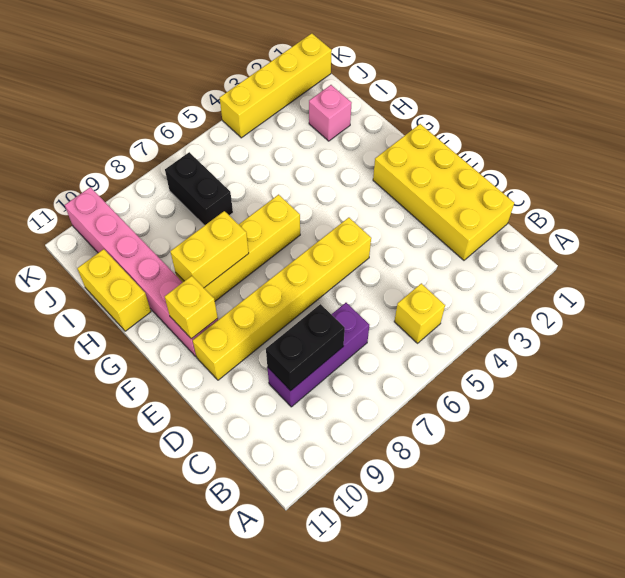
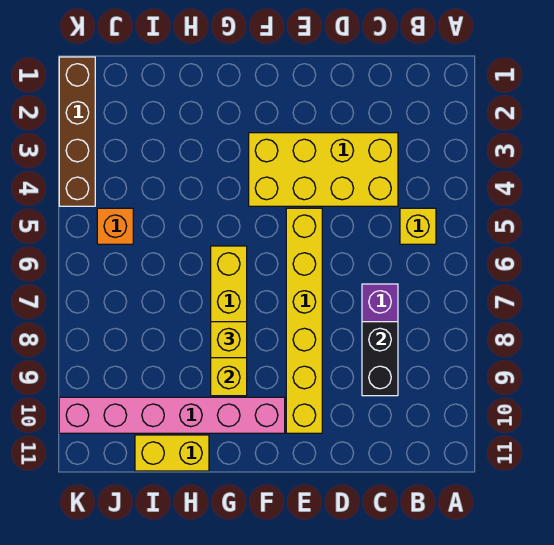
yellow brick C1:F2 level 1 -> yellow brick C3:F4 level 1
yellow brick F10 level 2 -> yellow brick G8 level 3
pink brick I2 level 1 -> none
black brick I7:J7 level 1 -> none
none -> orange brick J5 level 1
yellow brick K1:K4 level 1 -> brown brick K1:K4 level 1

